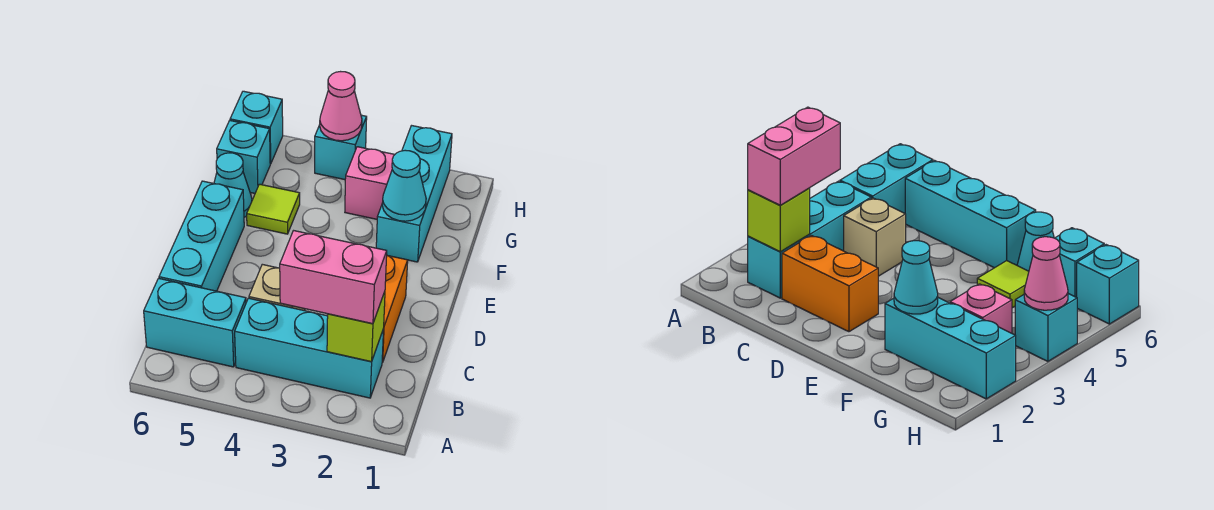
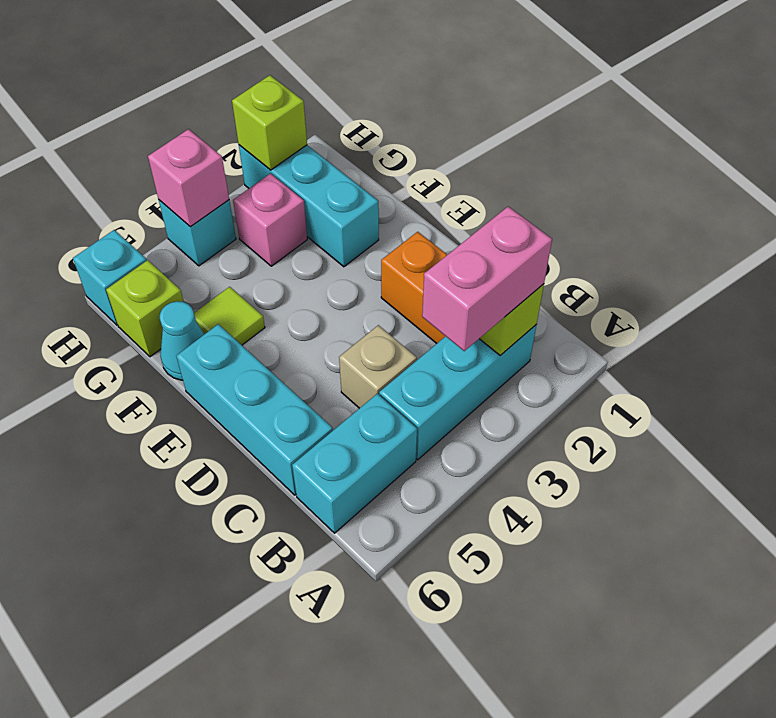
cyan cone F2 level 2 -> none
cyan brick G6 level 1 -> lime brick G6 level 1
none -> lime brick H2 level 2
pink cone H4 level 2 -> pink brick H4 level 2

